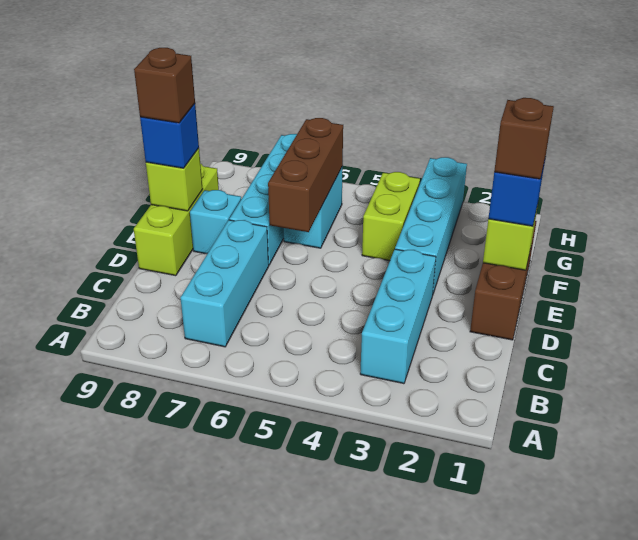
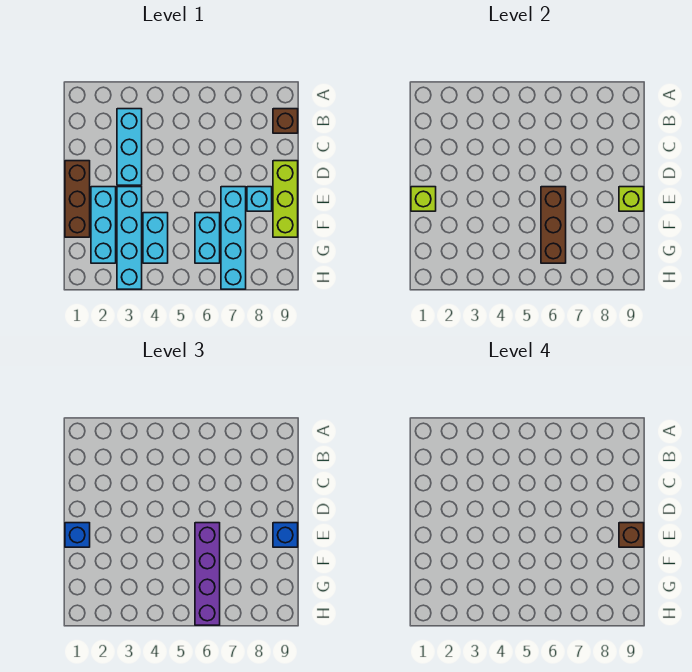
cyan brick B7:D7 level 1 -> cyan brick E2:G2 level 1
brown brick E1 level 4 -> brown brick B9 level 1
none -> purple brick E6:H6 level 3
lime brick F4:G4 level 1 -> cyan brick F4:G4 level 1

